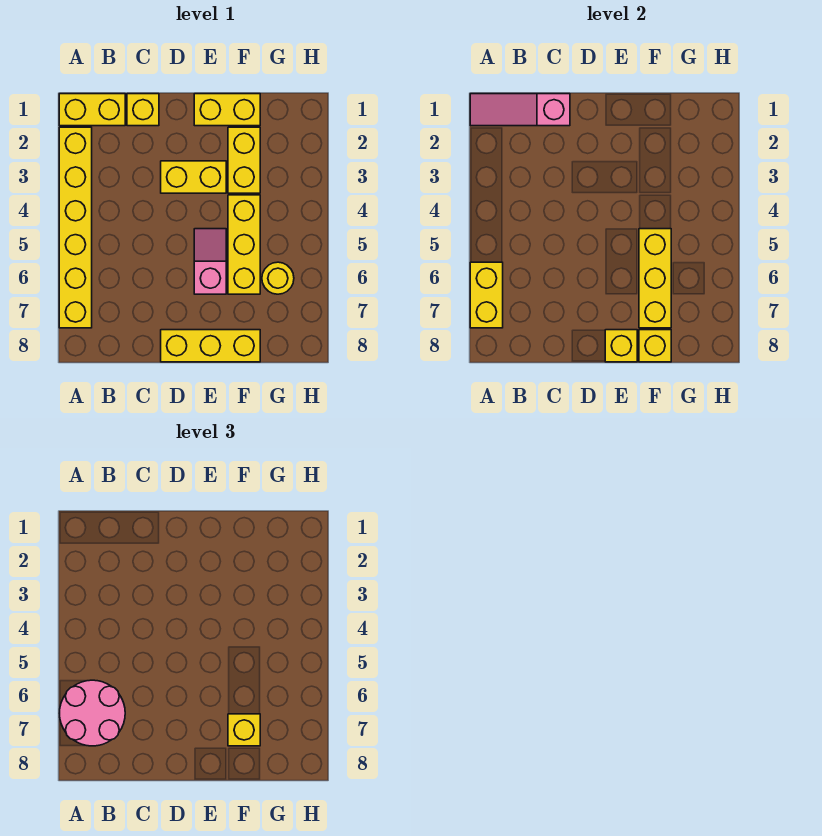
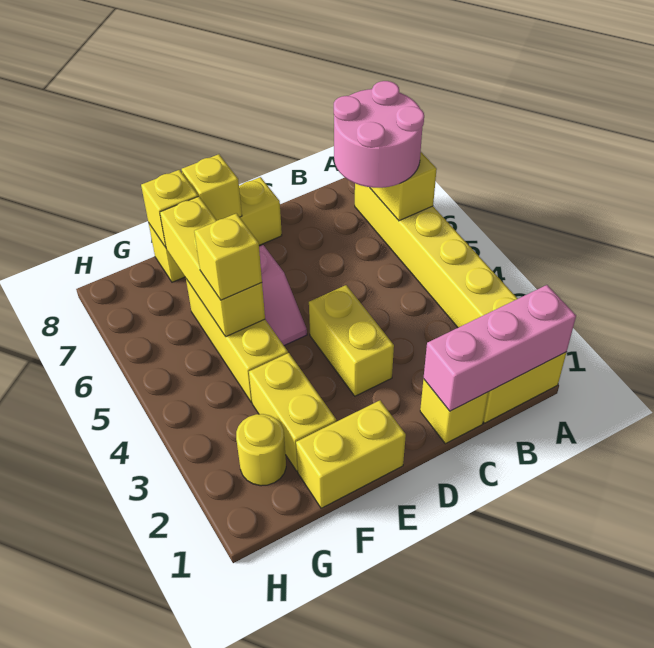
pink slope A1:C1 level 2 top C -> pink brick A1:C1 level 2
yellow brick D3:E3 level 1 -> yellow brick D3:D4 level 1
yellow brick F7 level 3 -> yellow brick F5 level 3
yellow round brick G6 level 1 -> yellow round brick G2 level 1

